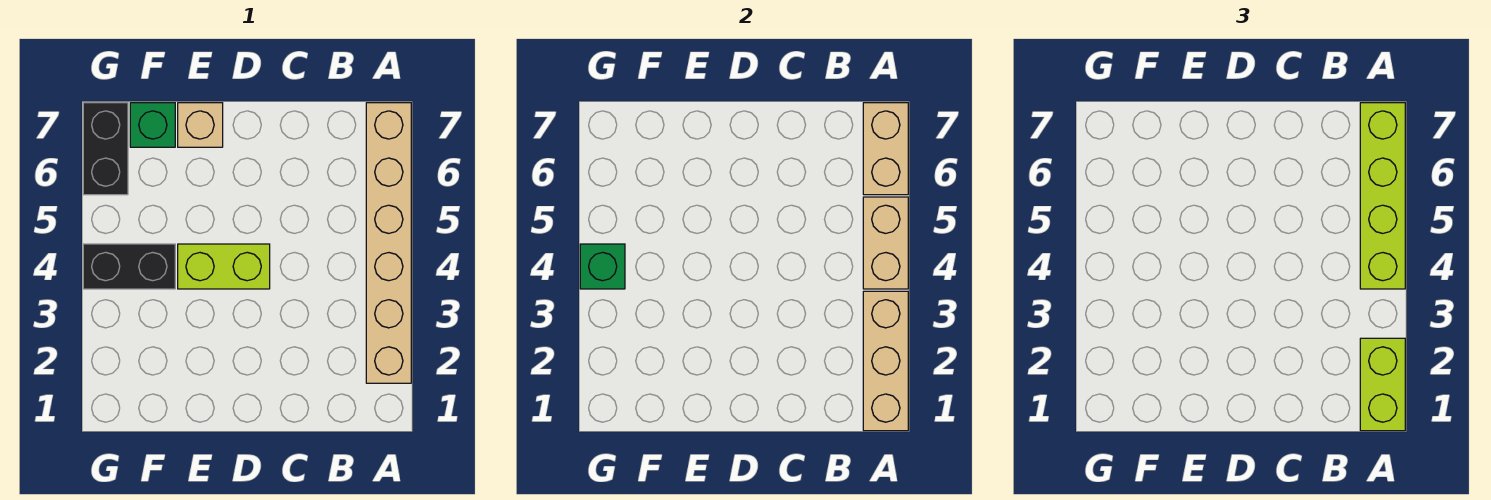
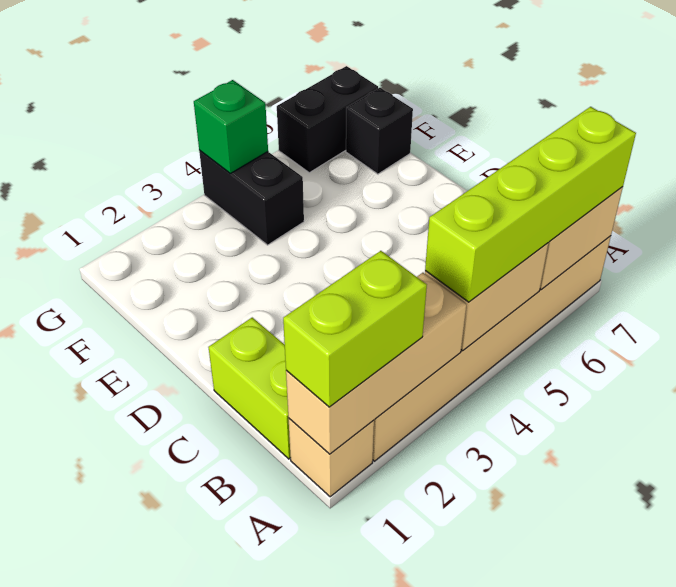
lime brick D4:E4 level 1 -> lime brick B1:C1 level 1
tan brick E7 level 1 -> tan brick A1 level 1
green brick F7 level 1 -> black brick F7 level 1

